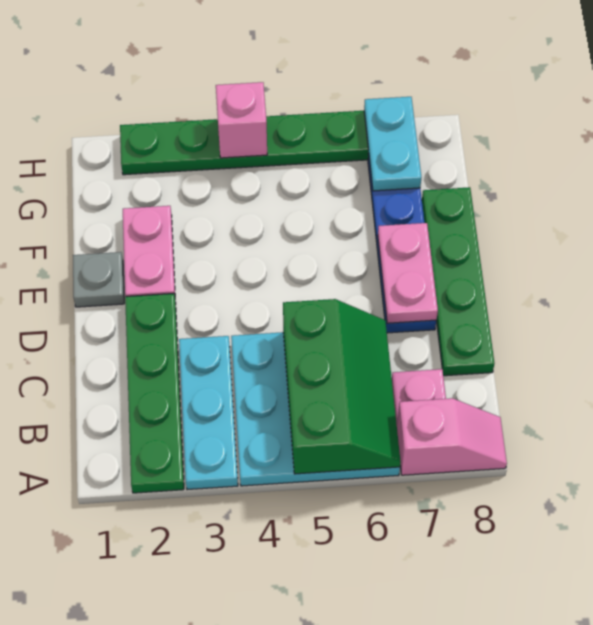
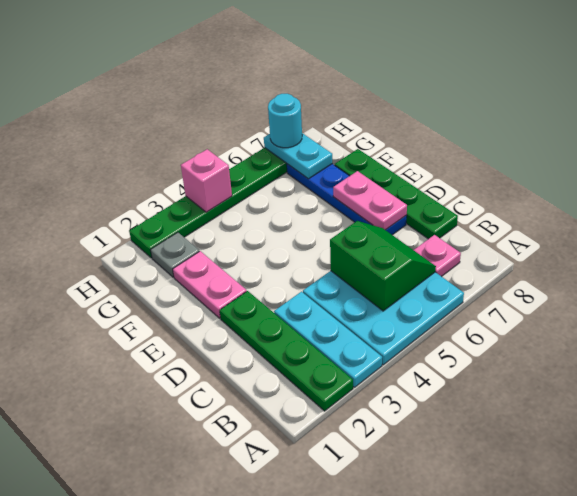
green slope A5:C6 level 2 top 5 -> green slope B5:C6 level 2 top 5
pink slope A7:A8 level 1 top 7 -> none
grey plate E1 level 1 -> grey plate G2 level 1
none -> cyan round brick H7 level 3

